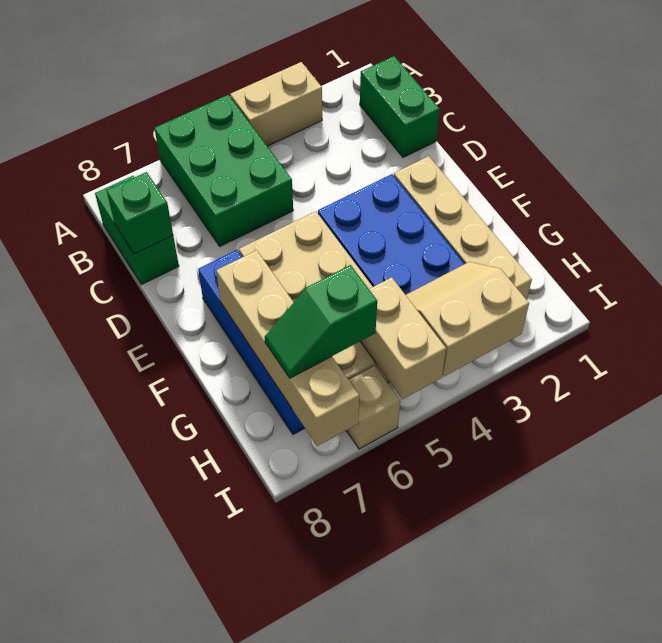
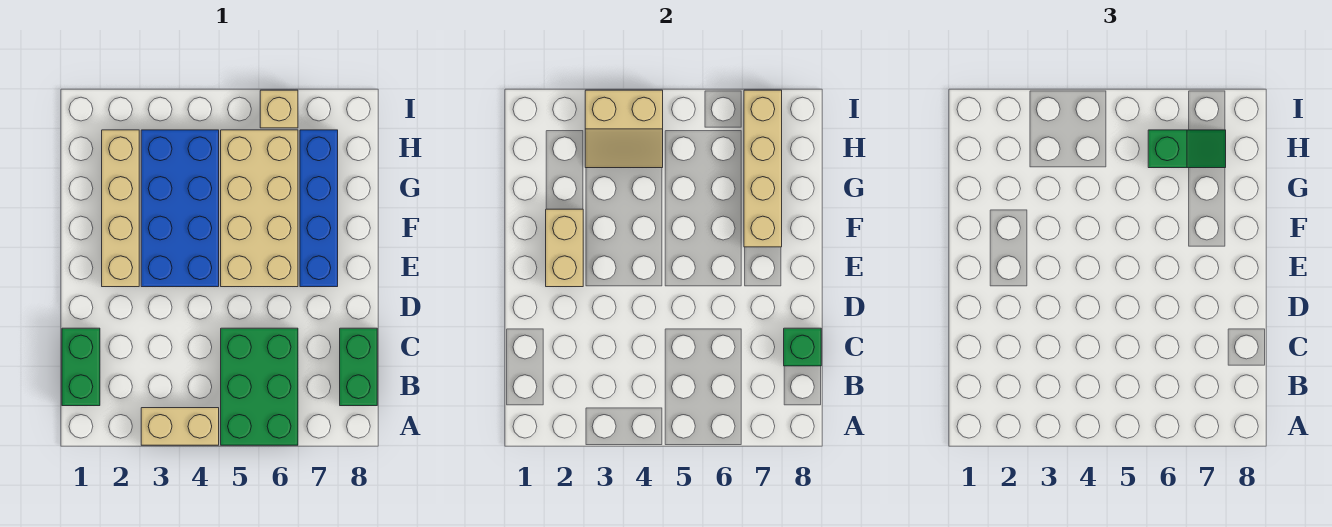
tan brick H5:I5 level 2 -> tan brick E2:F2 level 2

